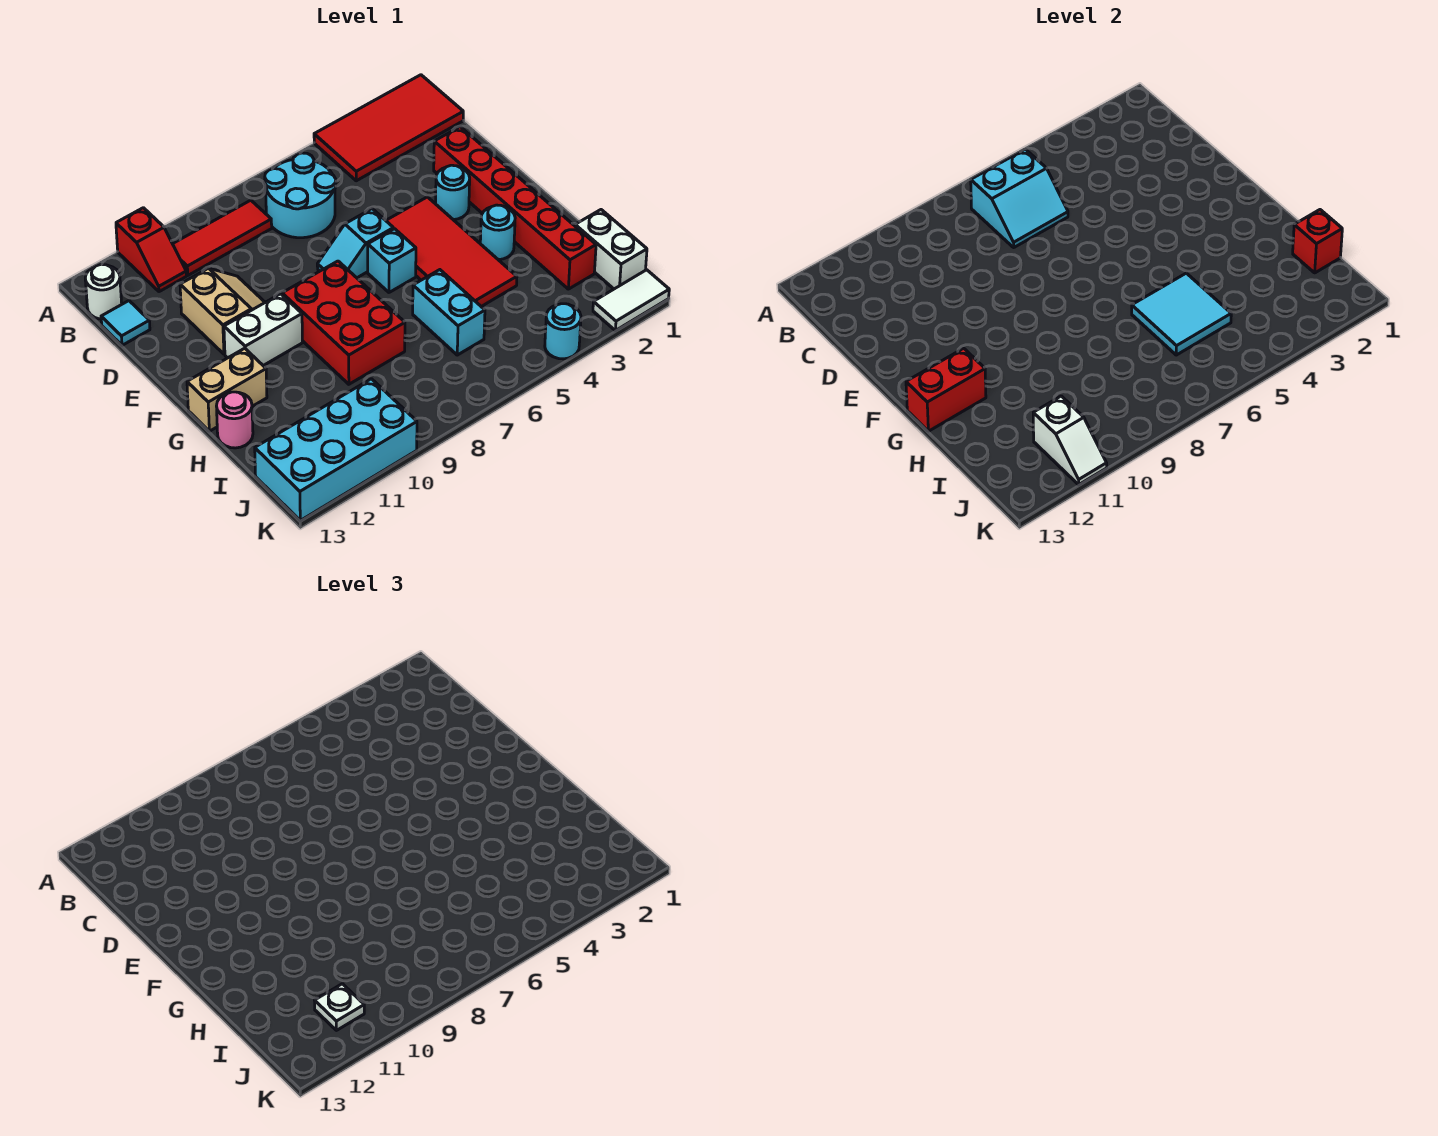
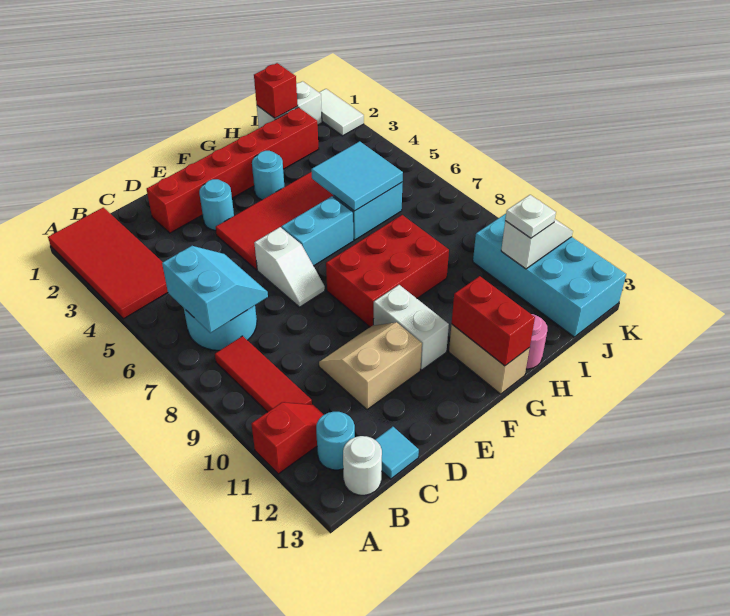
cyan slope E6:E7 level 1 top 6 -> white slope E6:E7 level 1 top 6
cyan brick F6 level 1 -> cyan brick F6:G6 level 1
cyan round brick K4 level 1 -> cyan round brick B12 level 1

